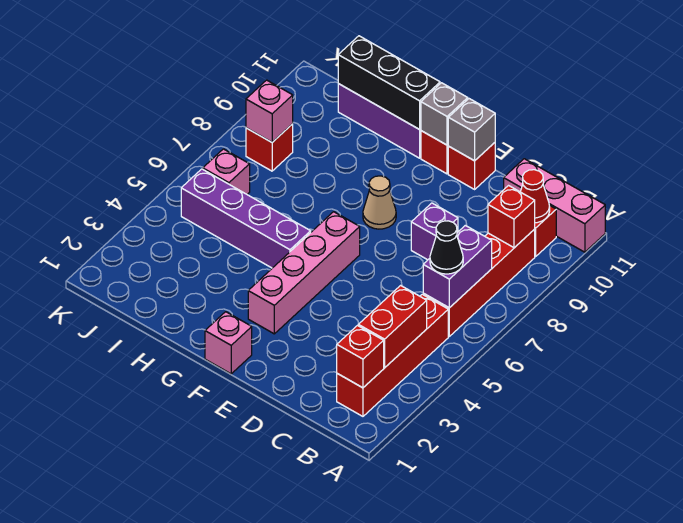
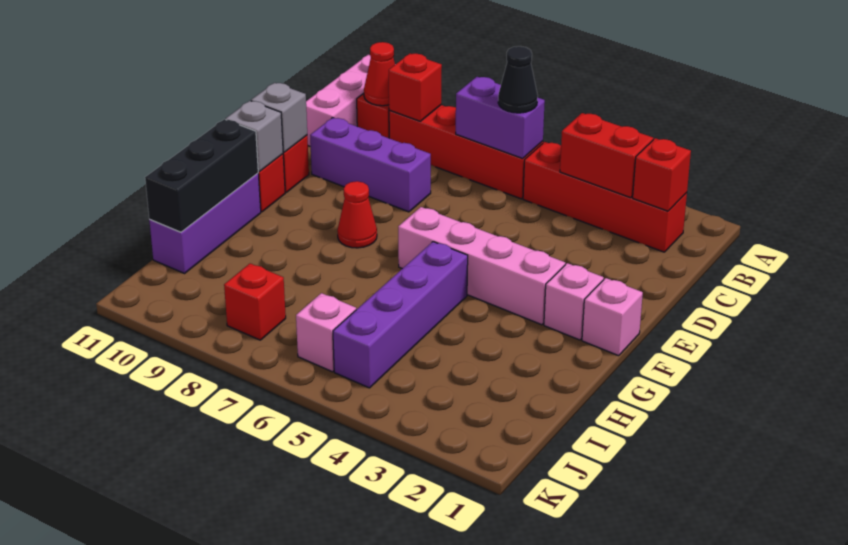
purple brick D8 level 1 -> purple brick D8:D10 level 1
tan cone F8 level 1 -> red cone F8 level 1
pink brick J8 level 2 -> pink brick F2 level 1

